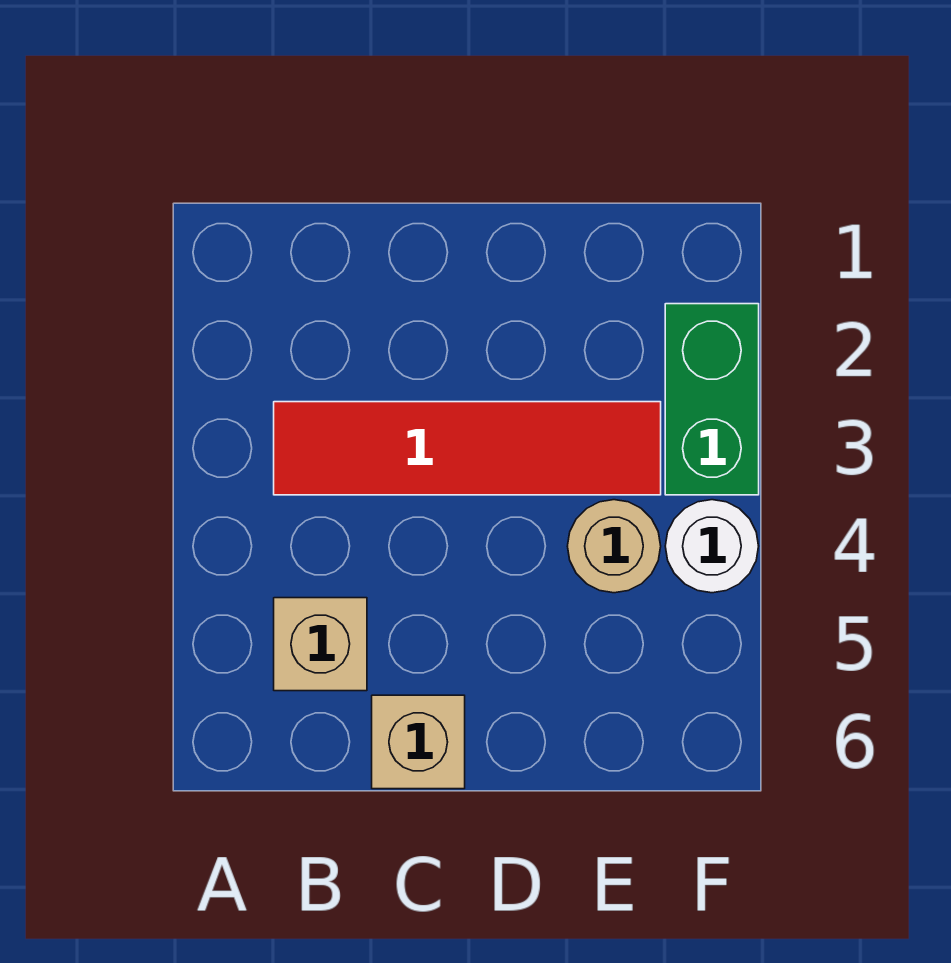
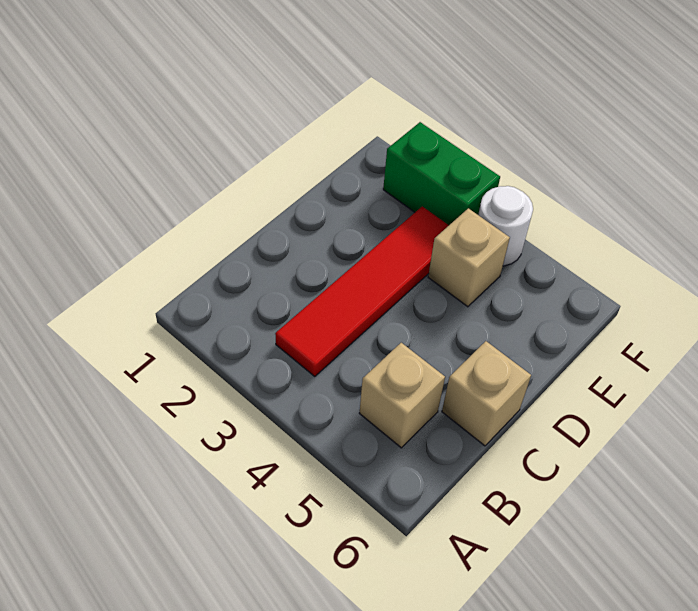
tan round brick E4 level 1 -> tan brick E4 level 1

